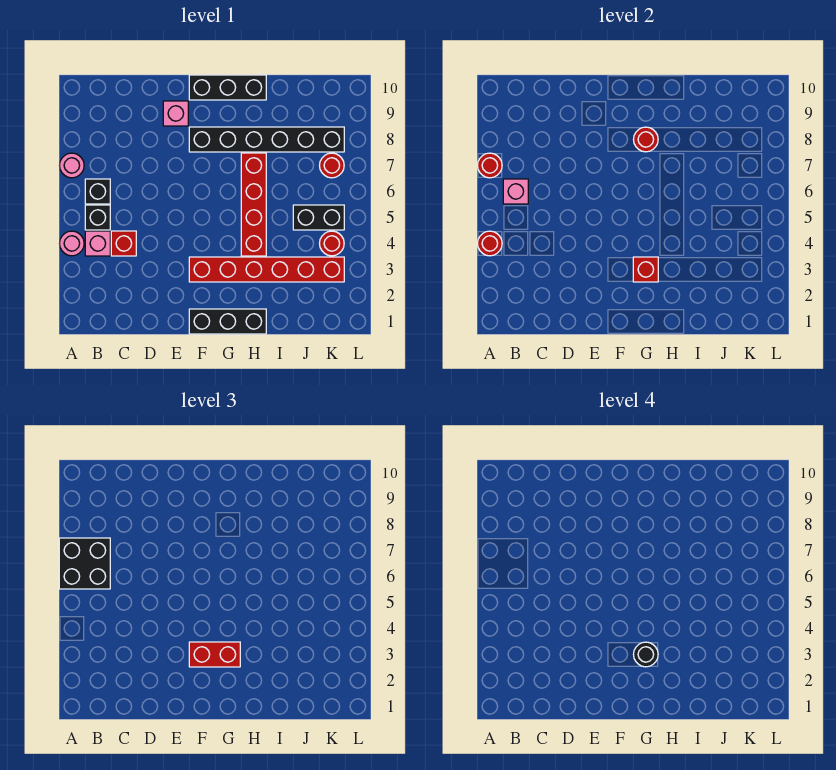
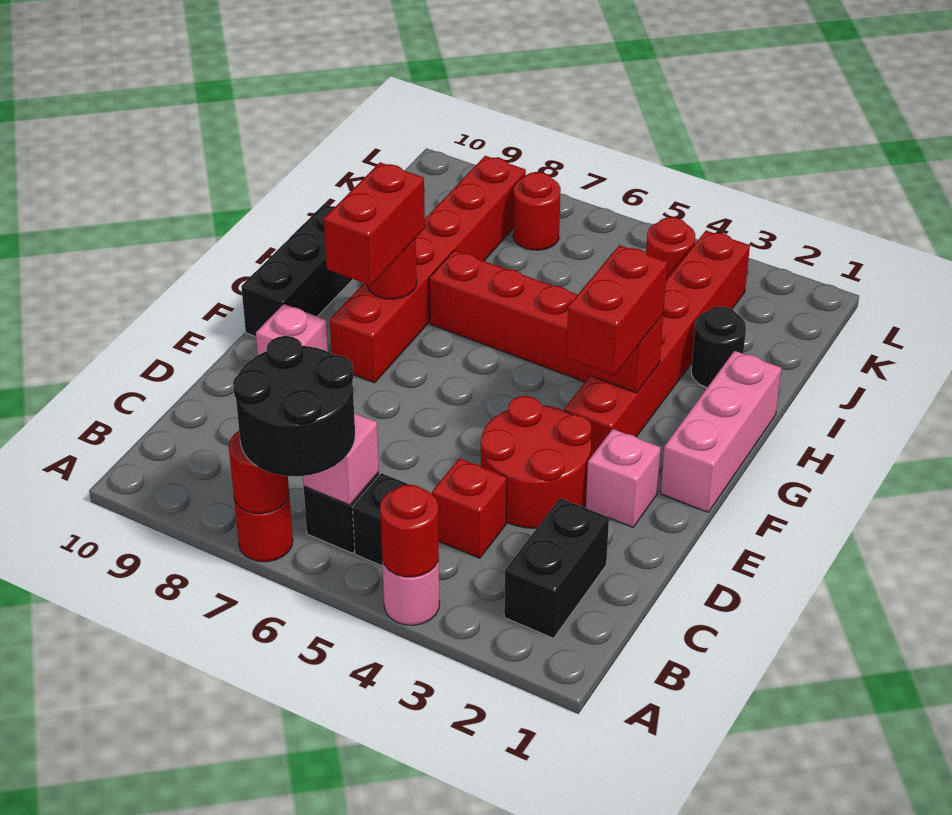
black brick A6:B7 level 3 -> black round brick A6:B7 level 3
pink round brick A7 level 1 -> red round brick A7 level 1
pink brick B4 level 1 -> pink brick E2 level 1
none -> red round brick D3:E4 level 1
black brick F1:H1 level 1 -> pink brick F1:H1 level 1
black brick F8:K8 level 1 -> red brick F8:K8 level 1
none -> red brick F8:G8 level 3
black round brick G3 level 4 -> black round brick I2 level 1
black brick J5:K5 level 1 -> black brick B2:C2 level 1

